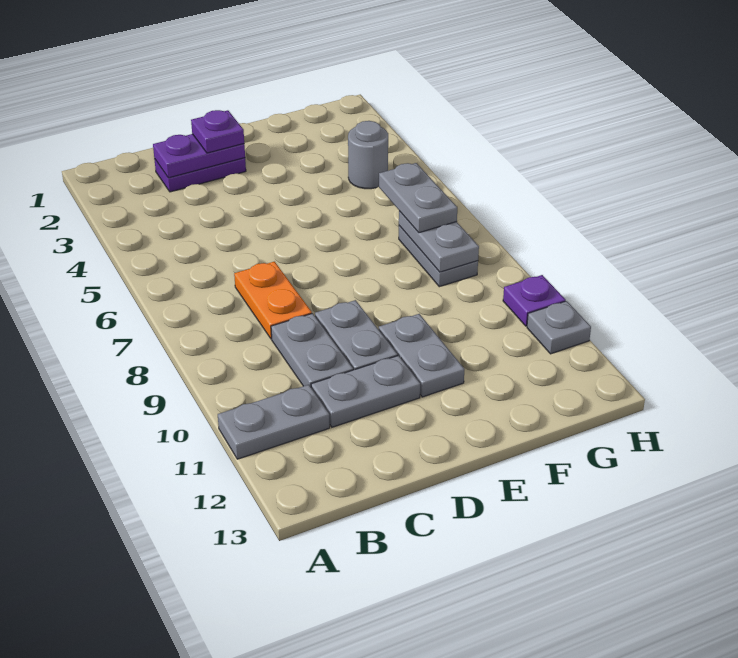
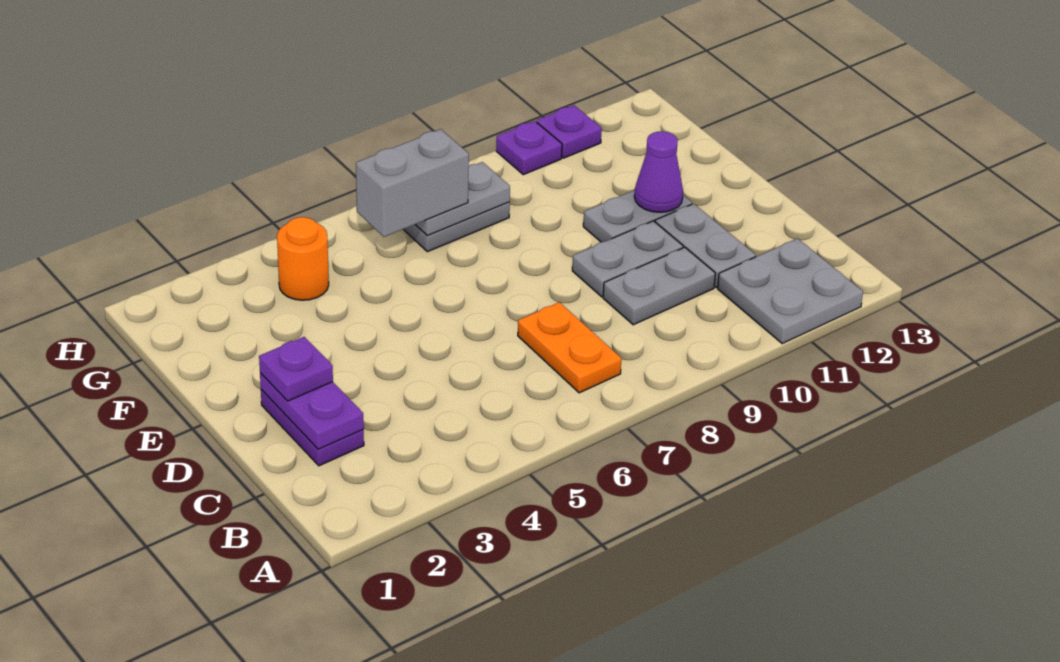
grey plate A11:B11 level 1 -> grey plate A11:B12 level 1
orange plate C7:C8 level 1 -> orange plate B7:C7 level 1
none -> purple cone E11 level 2
grey round brick G4 level 1 -> orange round brick G4 level 1
grey plate G6:G7 level 3 -> grey brick G6:G7 level 3
grey plate H11 level 1 -> purple plate H11 level 1

